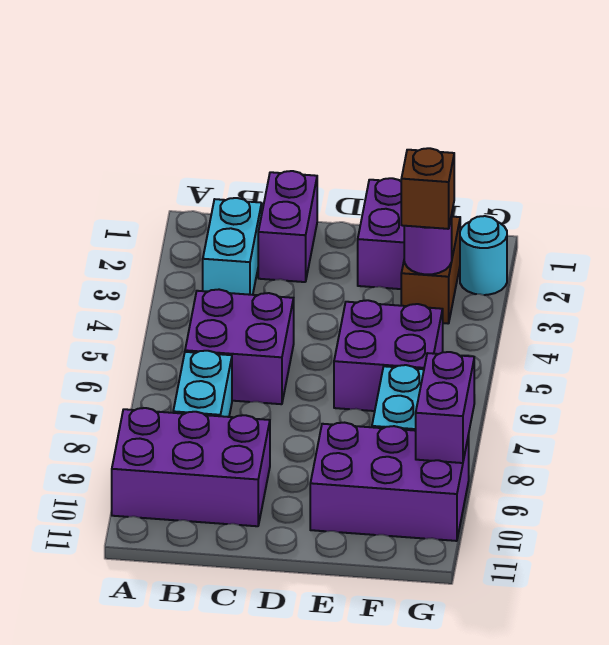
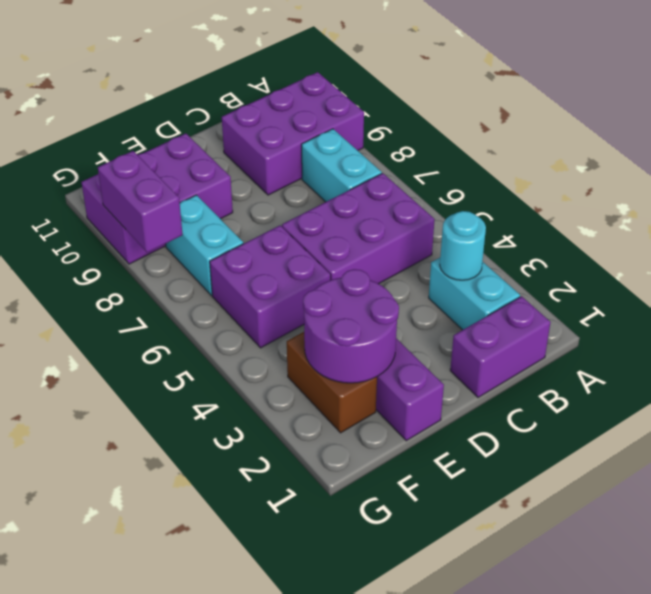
purple brick B5:C6 level 1 -> purple brick B5:D6 level 1
purple brick C1:C2 level 1 -> purple brick B1:C1 level 1
purple round brick F3 level 2 -> purple round brick E2:F3 level 2
brown brick F3 level 3 -> none
cyan round brick G2 level 1 -> cyan round brick B3 level 2

